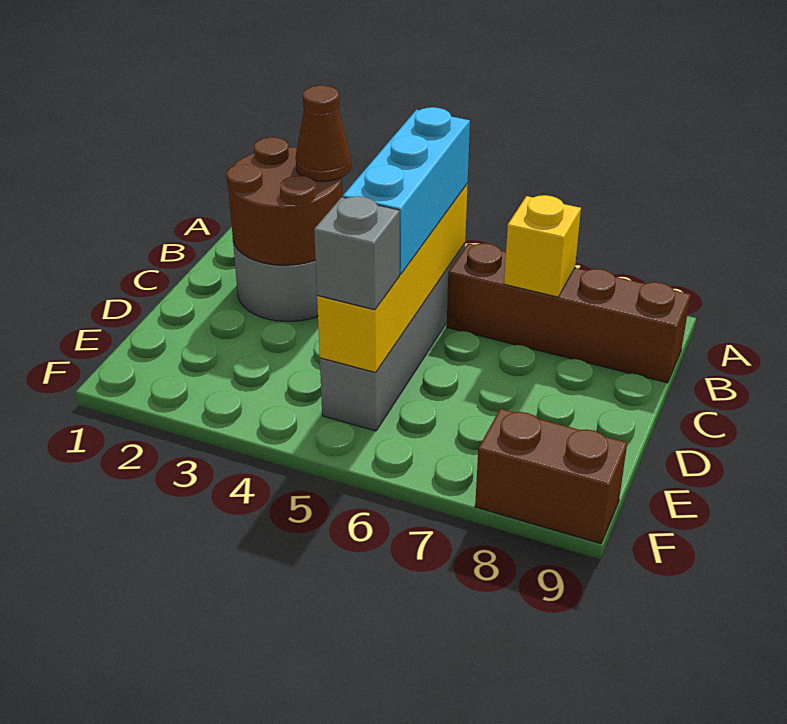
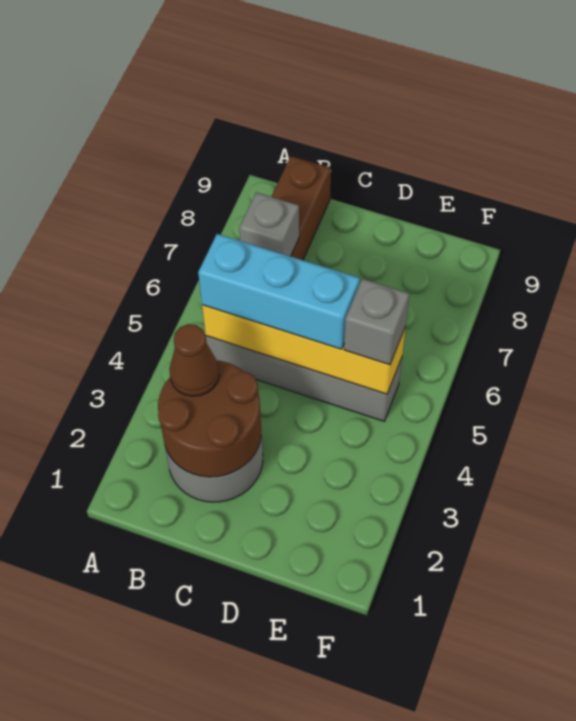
yellow brick B7 level 2 -> grey brick B7 level 2
brown brick F8:F9 level 1 -> none

